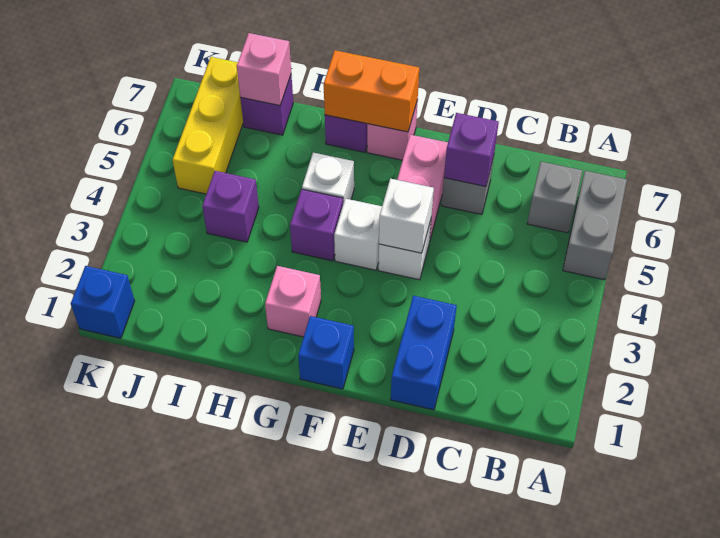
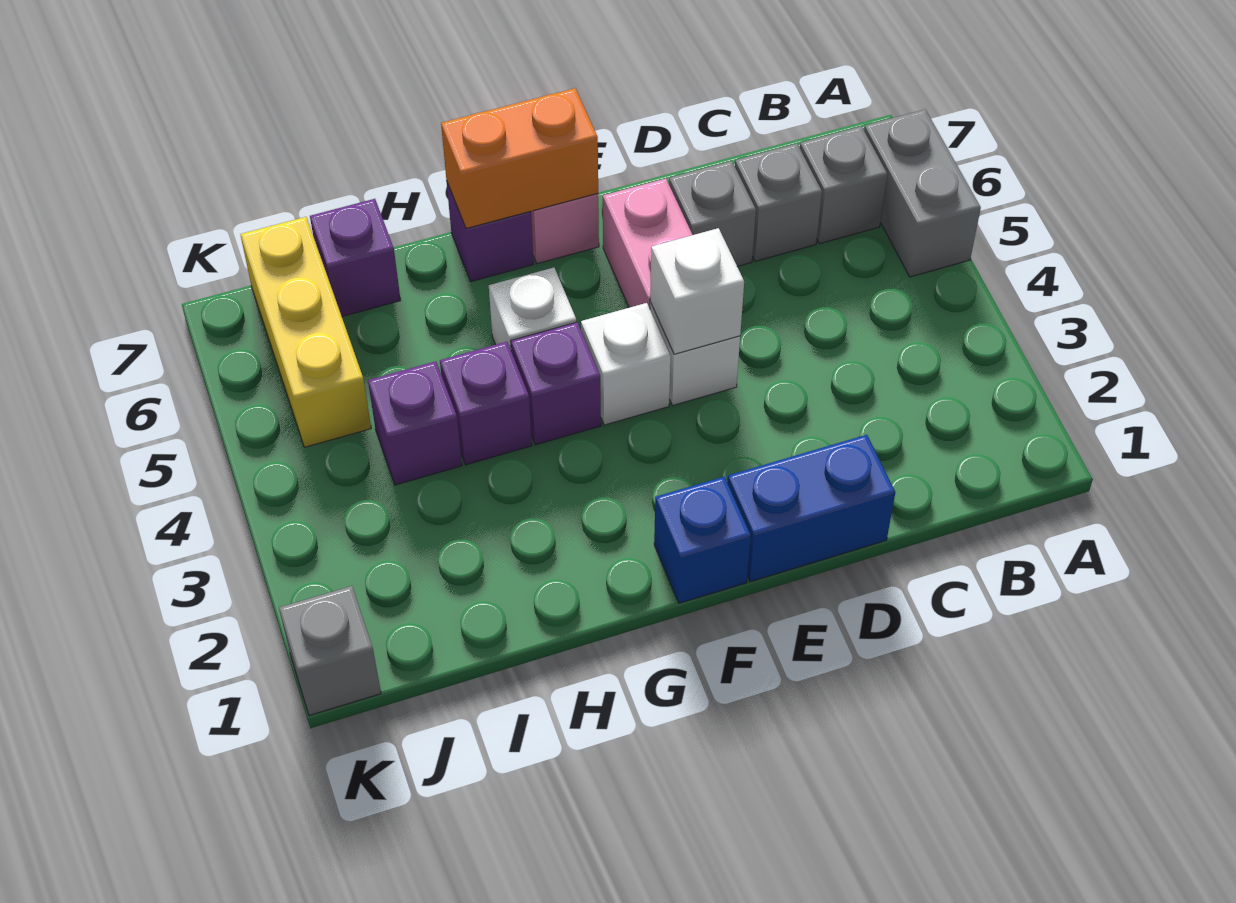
none -> grey brick C6 level 1
blue brick D1:D2 level 1 -> blue brick D1:E1 level 1
purple brick D6 level 2 -> purple brick H4 level 1
pink brick G2 level 1 -> none
pink brick I7 level 2 -> none
blue brick K1 level 1 -> grey brick K1 level 1

